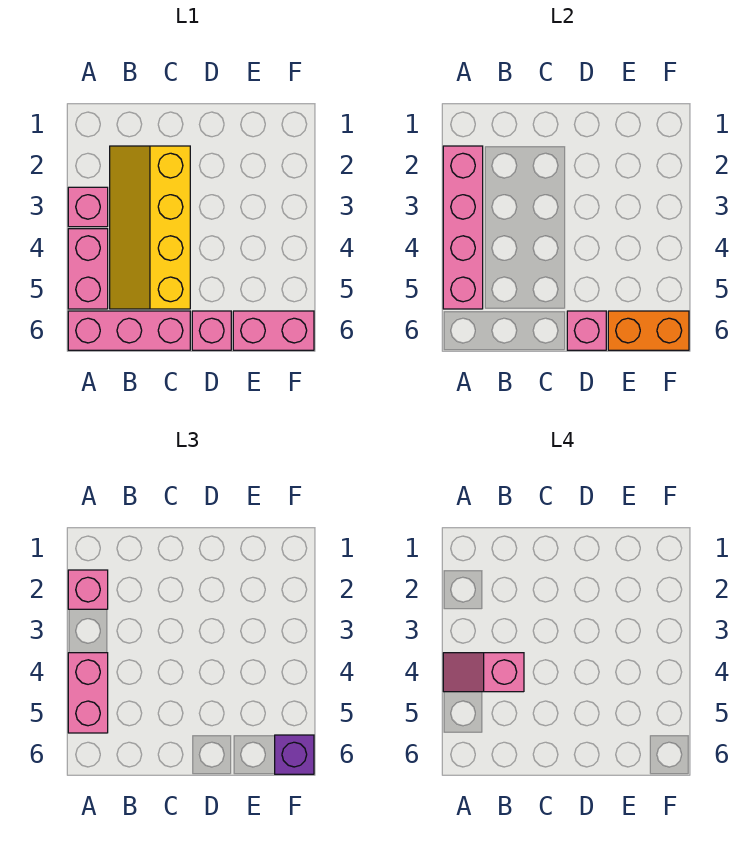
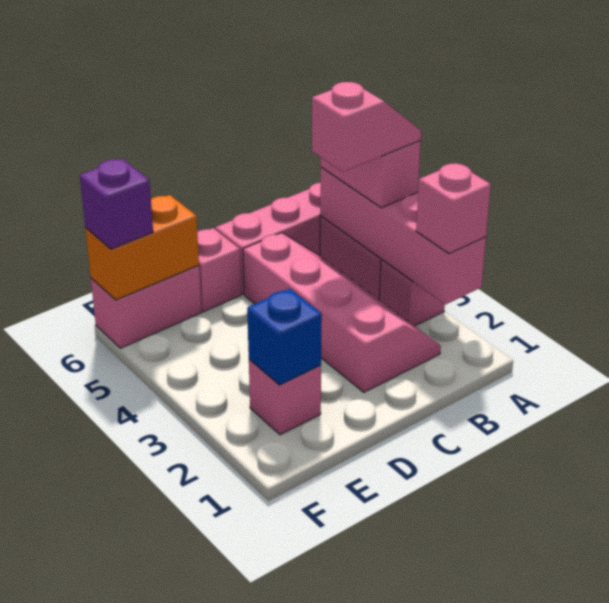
yellow slope B2:C5 level 1 top C -> pink slope B2:C5 level 1 top C
pink brick D6 level 2 -> pink brick E2 level 1
none -> blue brick E2 level 2

